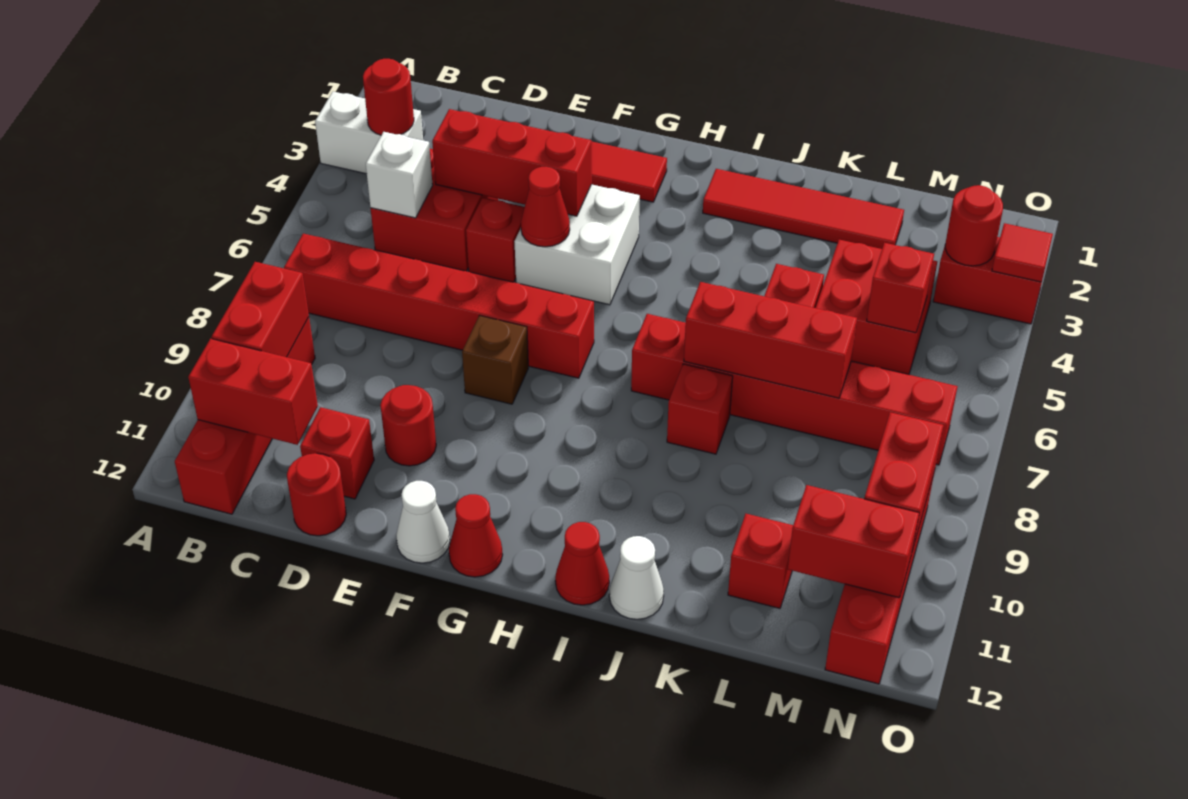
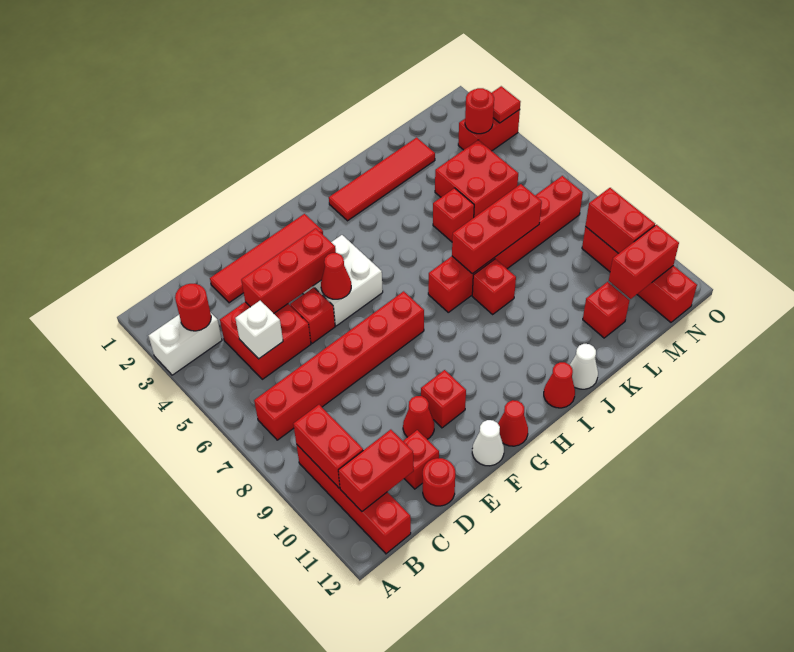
red round brick E10 level 1 -> red cone E10 level 1
brown brick F8 level 1 -> none
red brick M5 level 2 -> red brick F10 level 1

